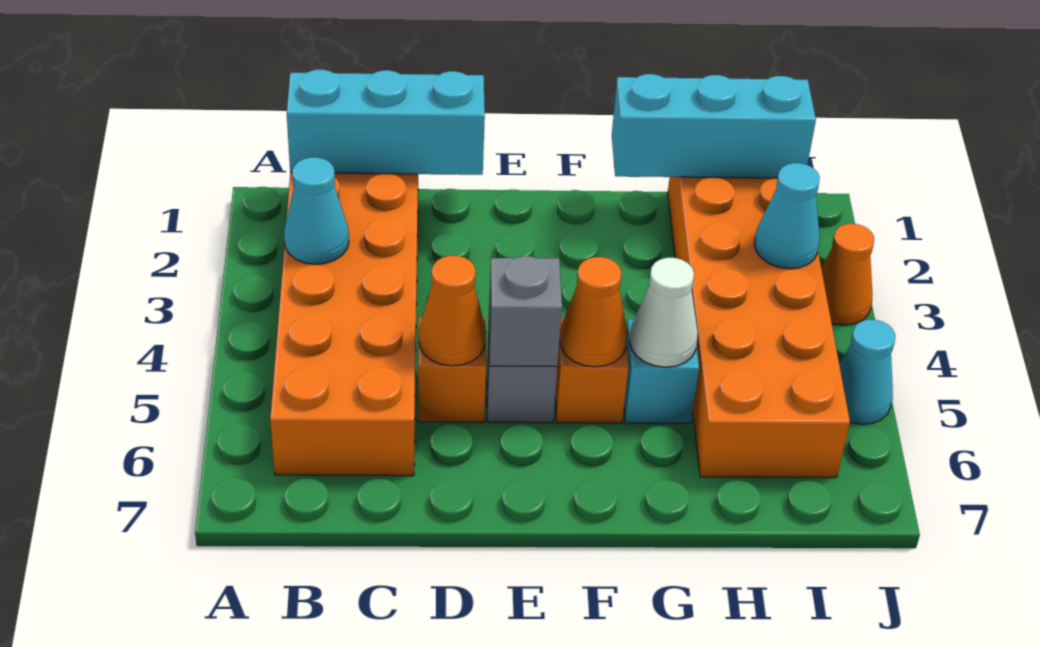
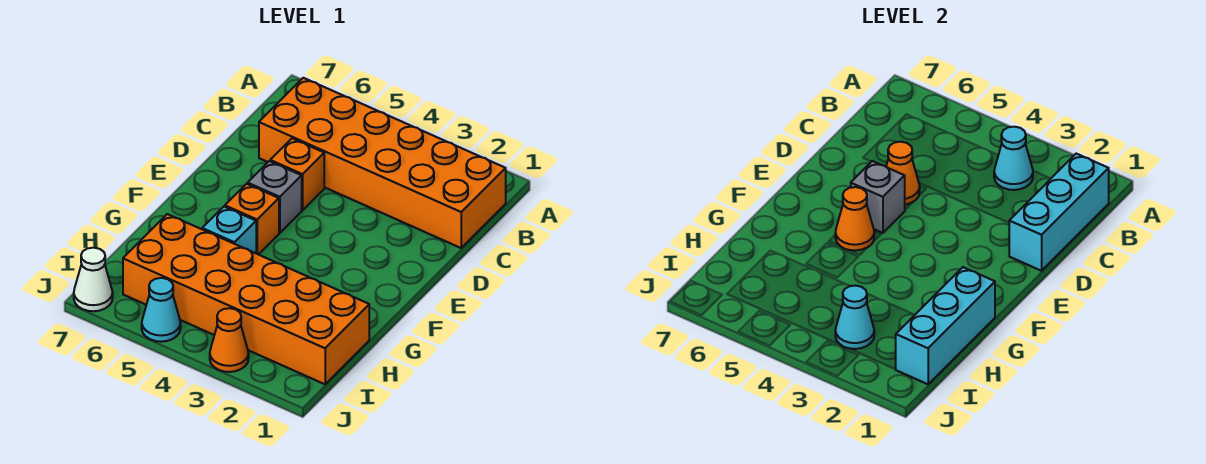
white cone G5 level 2 -> white cone J7 level 1

